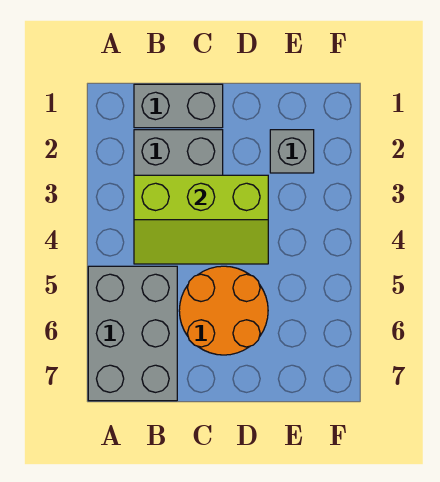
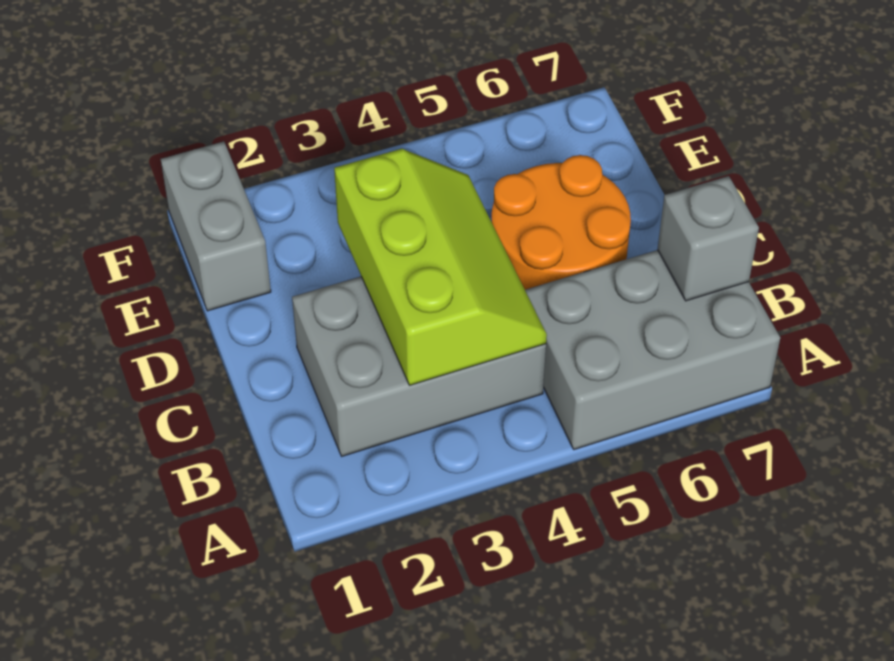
grey brick B1:C1 level 1 -> grey brick E1:F1 level 1
grey brick E2 level 1 -> grey brick B7 level 2

